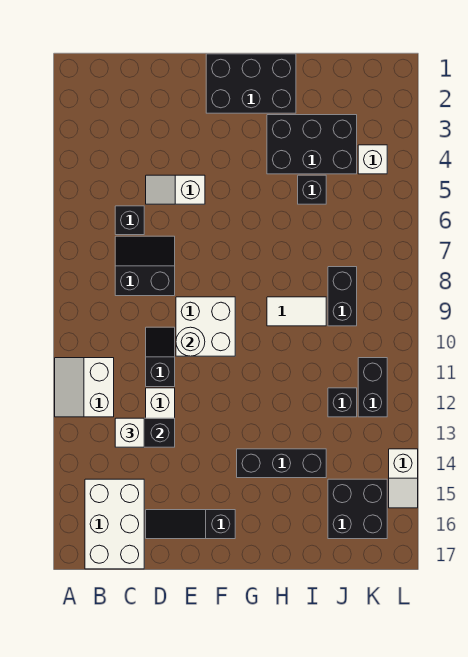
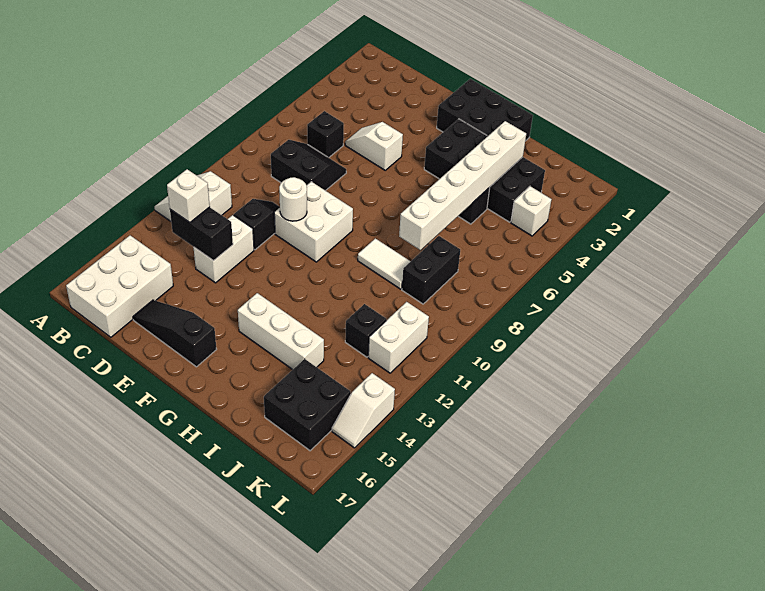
black brick G14:I14 level 1 -> white brick G14:I14 level 1
black brick H3:J4 level 1 -> black brick G3:J4 level 1
none -> white brick I3:I8 level 2
black brick K11:K12 level 1 -> white brick K11:K12 level 1

